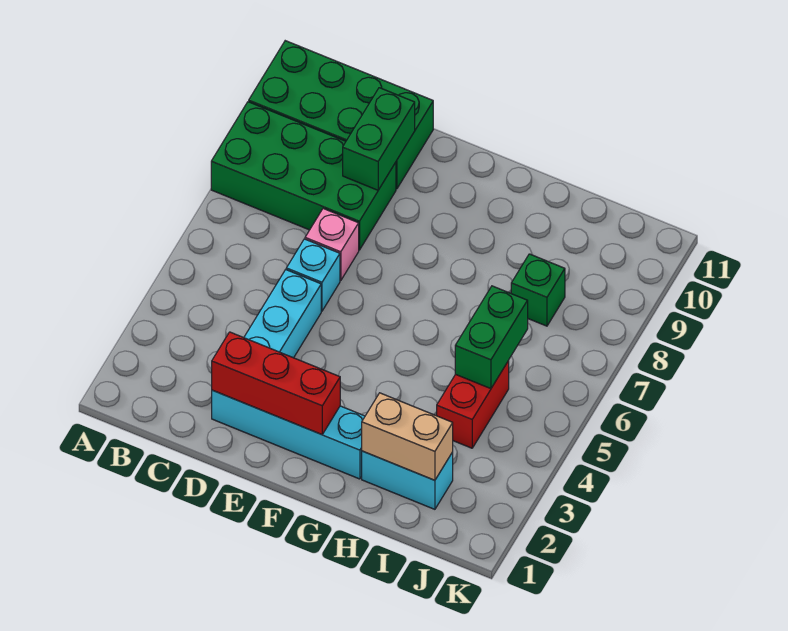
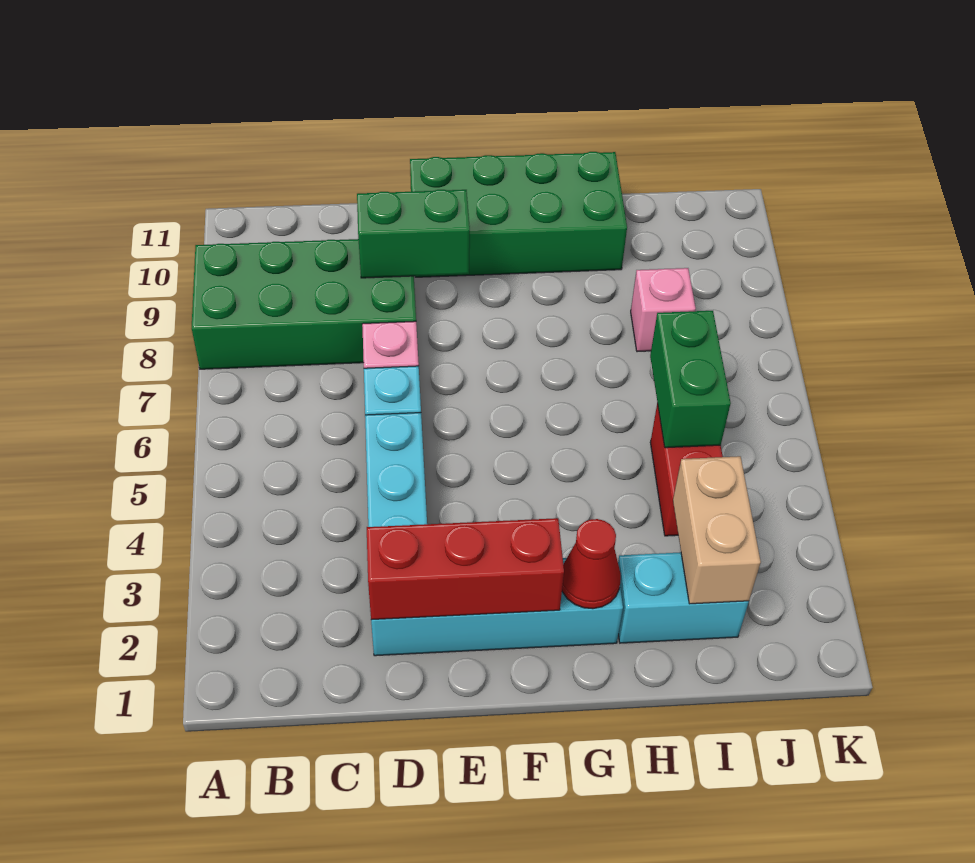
green brick A10:D11 level 1 -> green brick E10:H11 level 1
green brick D9:D10 level 2 -> green brick D9:E9 level 2
none -> red cone G2 level 2
tan brick H2:I2 level 2 -> tan brick I2:I3 level 2
green brick I8 level 1 -> pink brick I8 level 1

